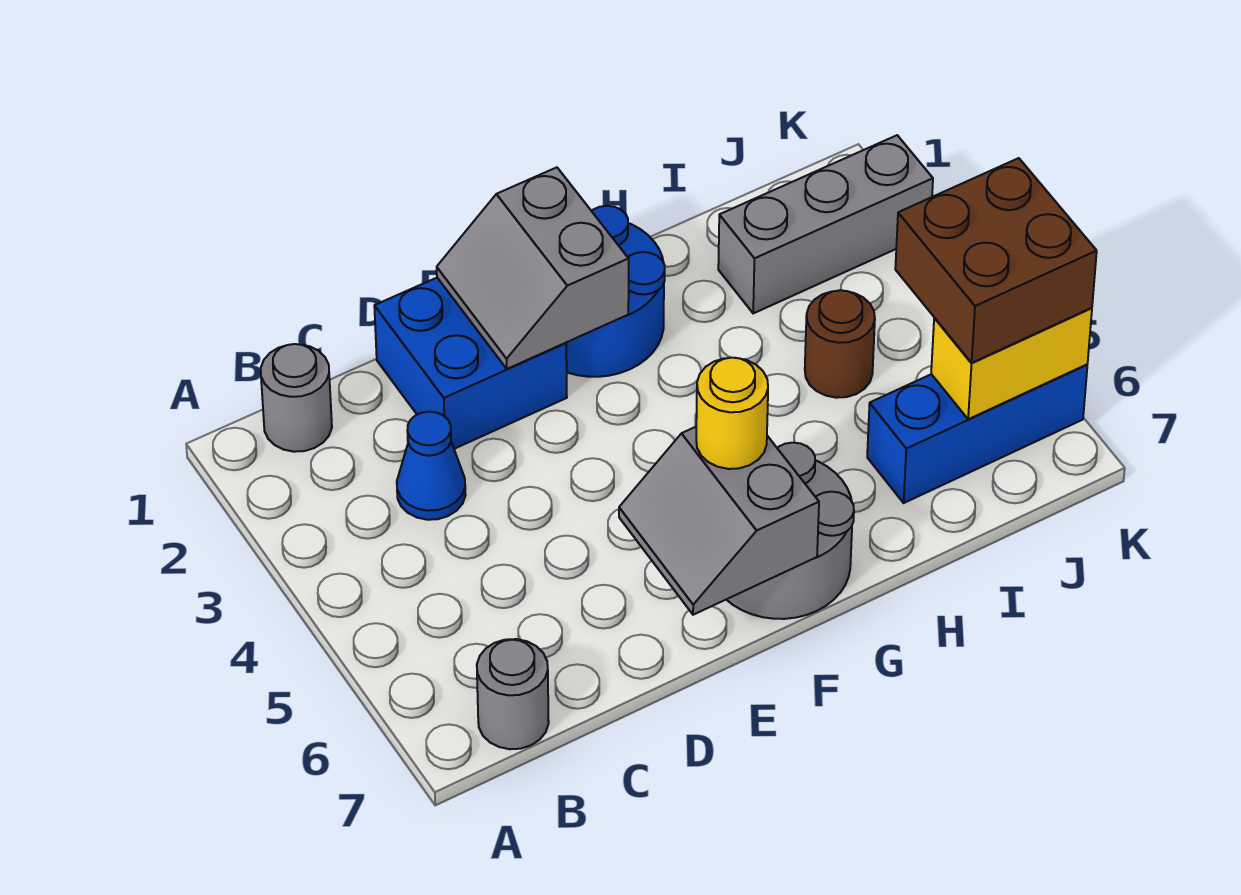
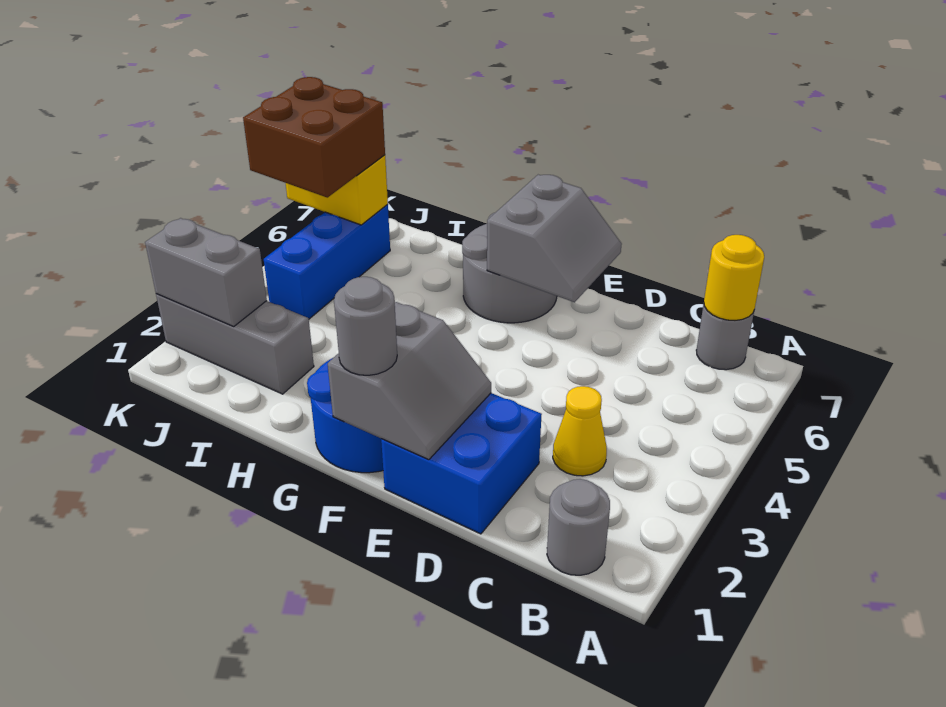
blue cone C3 level 1 -> yellow cone C3 level 1
none -> grey round brick F1 level 3
yellow round brick F6 level 3 -> yellow round brick B7 level 2
brown round brick I4 level 1 -> none
blue brick I6:K6 level 1 -> blue brick J4:J6 level 1
none -> grey brick J2:K2 level 2

